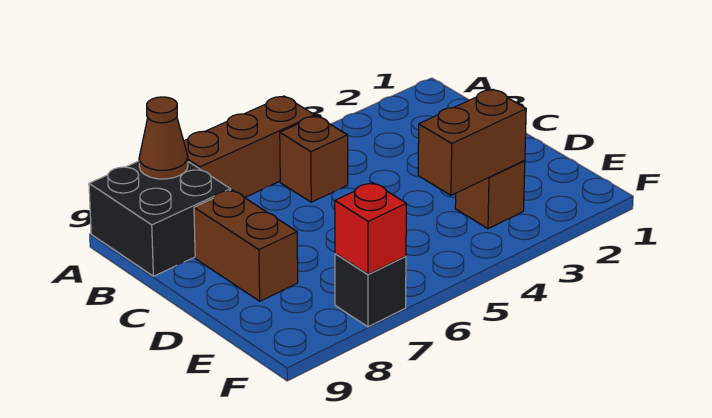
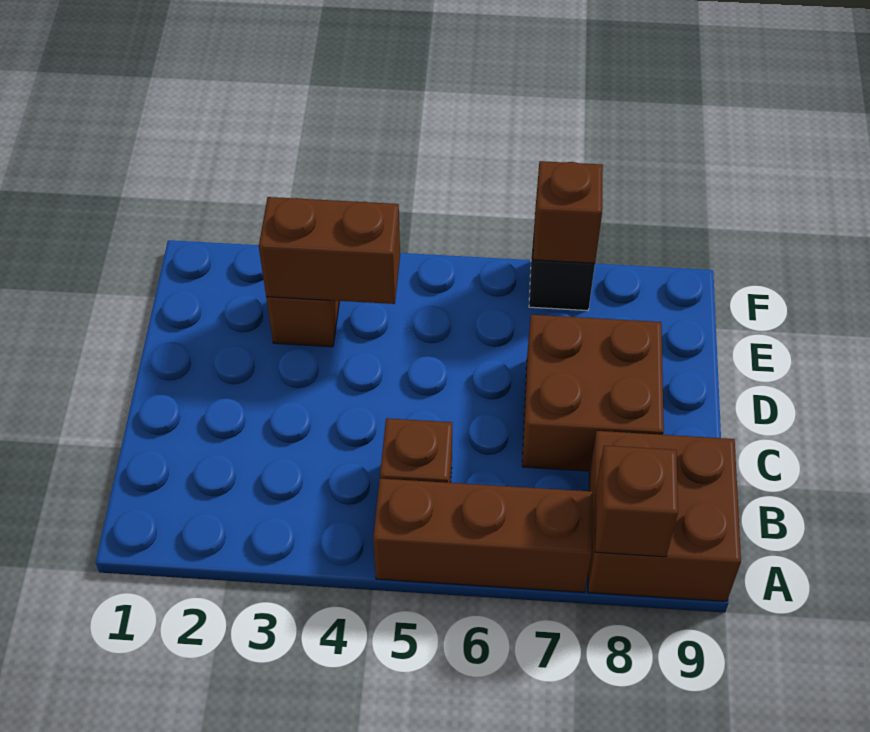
black brick A8:B9 level 1 -> brown brick A8:B9 level 1
brown cone A8 level 2 -> brown brick A8 level 2
brown brick C8:D8 level 1 -> brown brick C7:D8 level 1
red brick F7 level 2 -> brown brick F7 level 2

